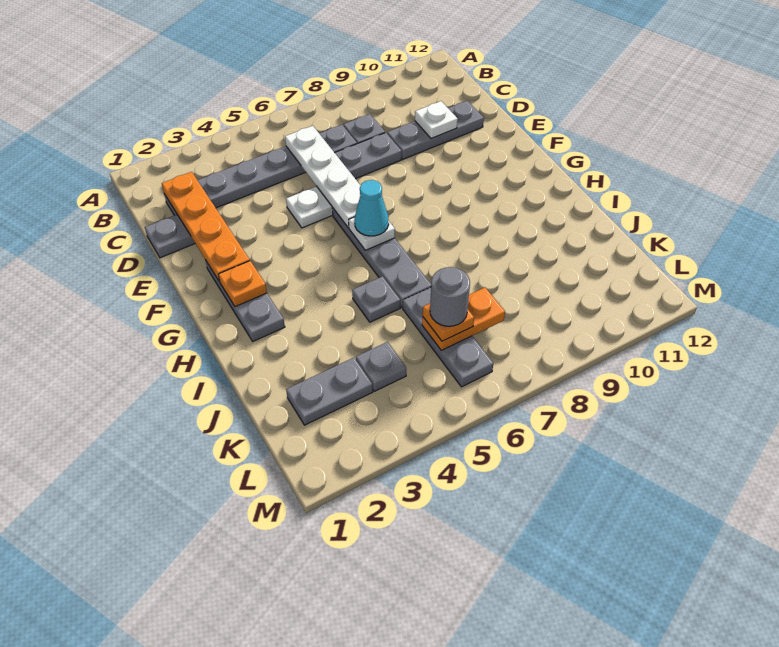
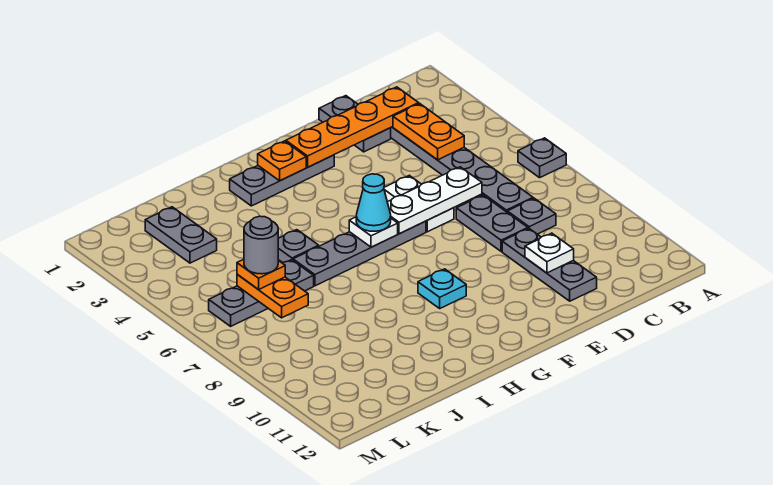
none -> orange plate C3:C4 level 2
white plate C6:F6 level 2 -> white plate D6:F6 level 2
none -> cyan plate G9 level 1
grey plate K4 level 1 -> grey plate A6 level 1

